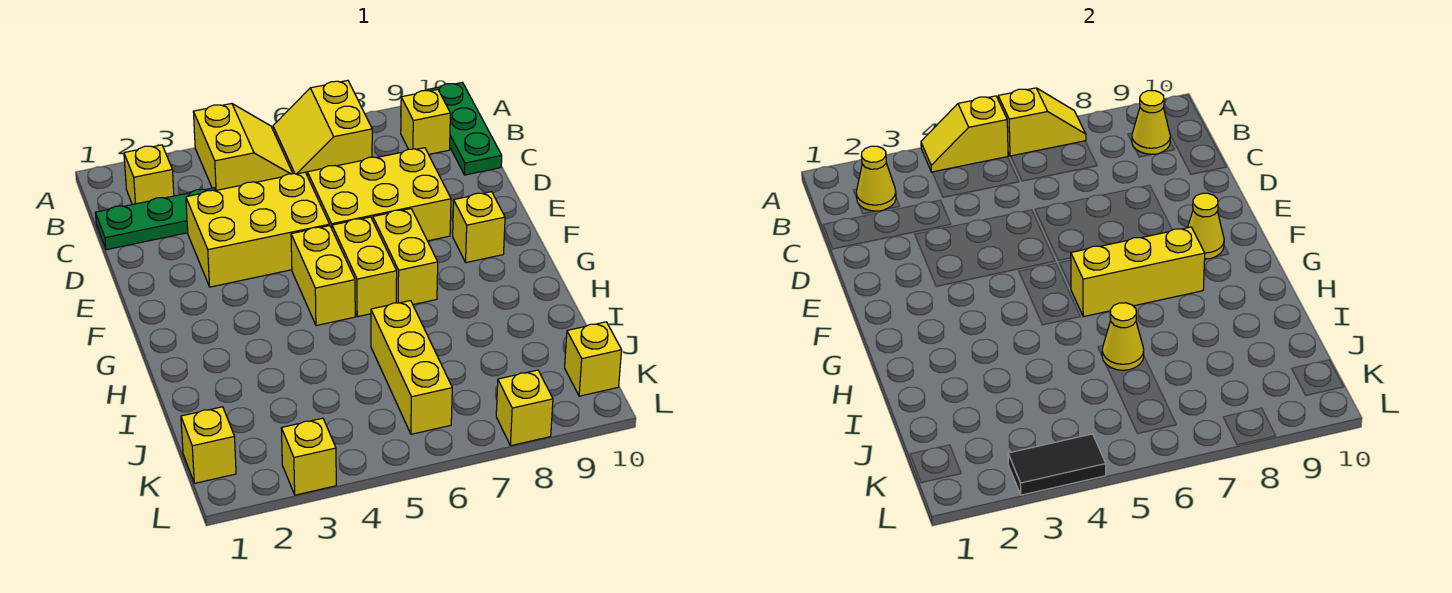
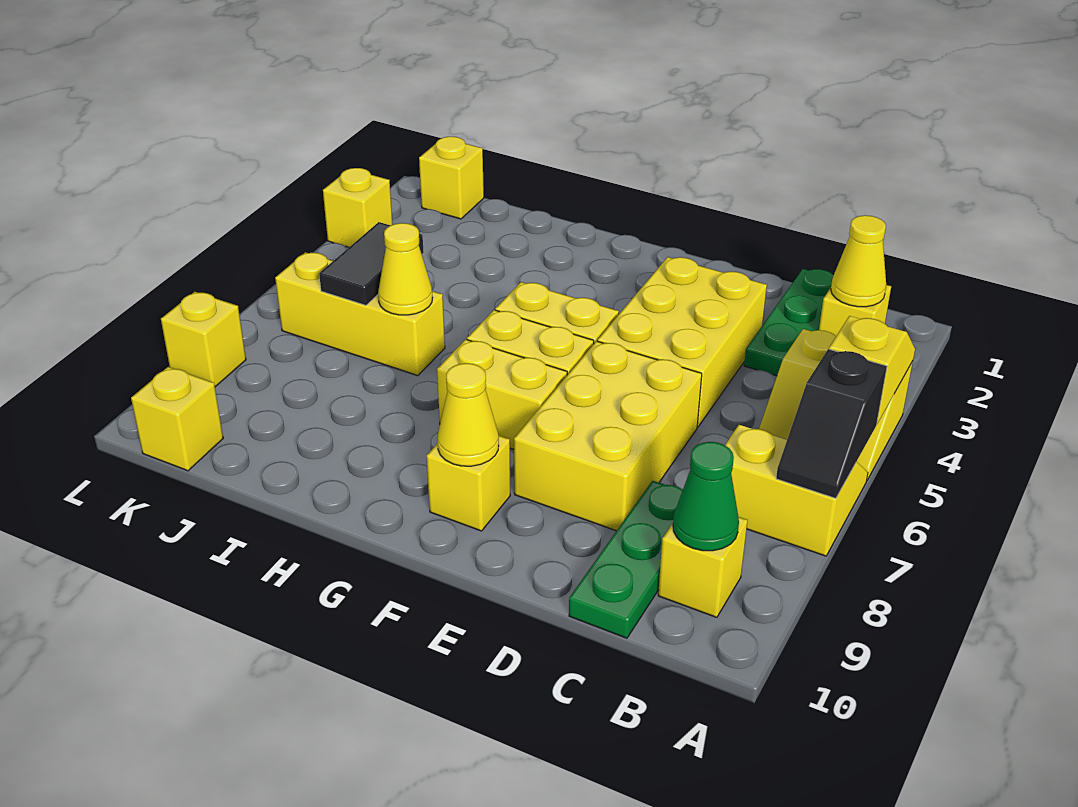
yellow slope A6:A7 level 2 top 6 -> black slope A6:A7 level 2 top 6
green plate A10:C10 level 1 -> green plate C8:C10 level 1
yellow cone B9 level 2 -> green cone B9 level 2
yellow brick G6:G8 level 2 -> none
black tile L3:L4 level 2 -> black tile J5:J6 level 2

